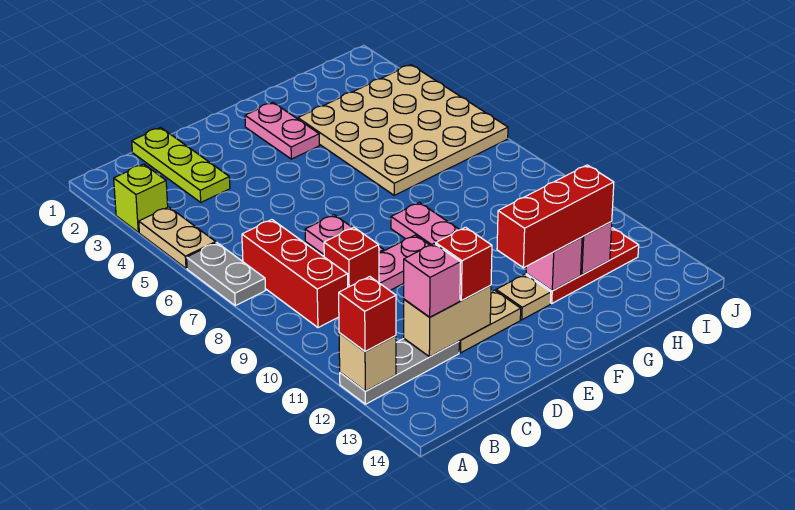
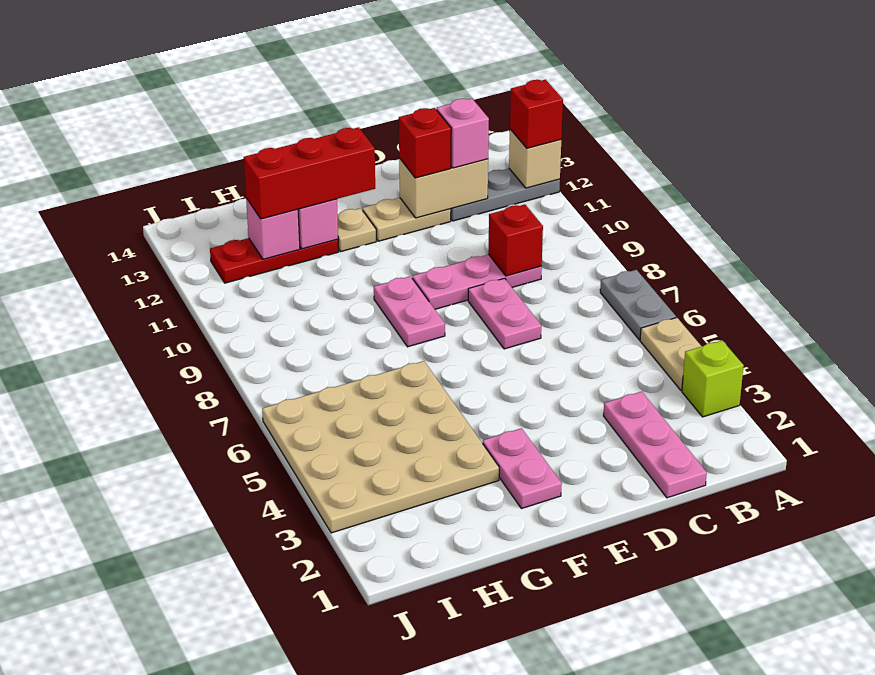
red brick B7:B9 level 1 -> none
lime plate C1:C3 level 1 -> pink plate C1:C3 level 1

